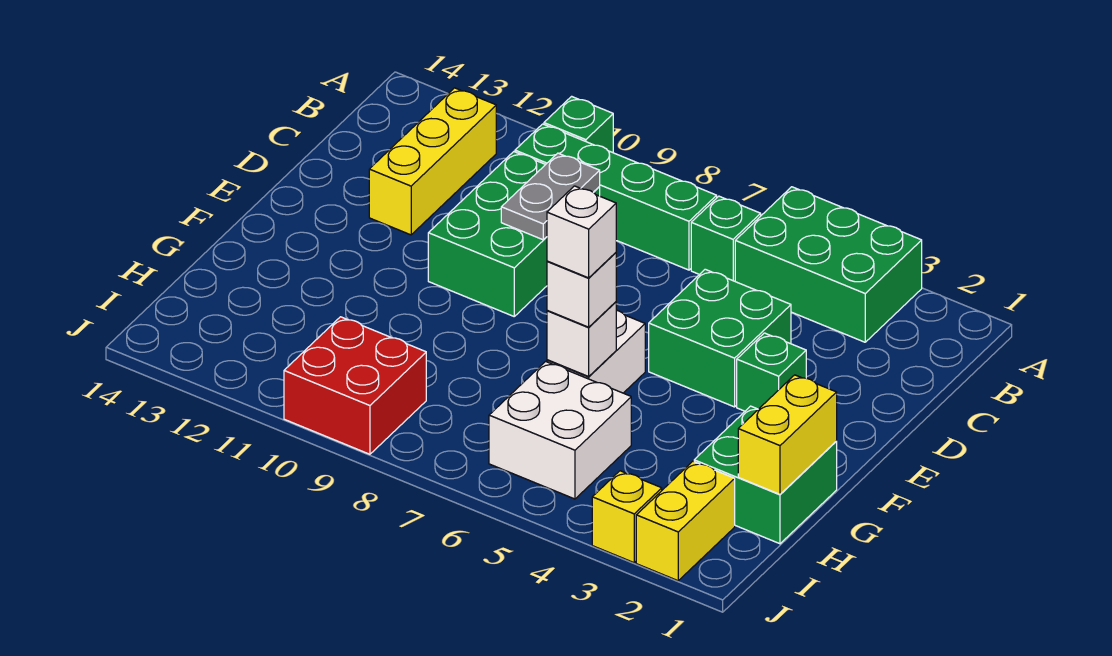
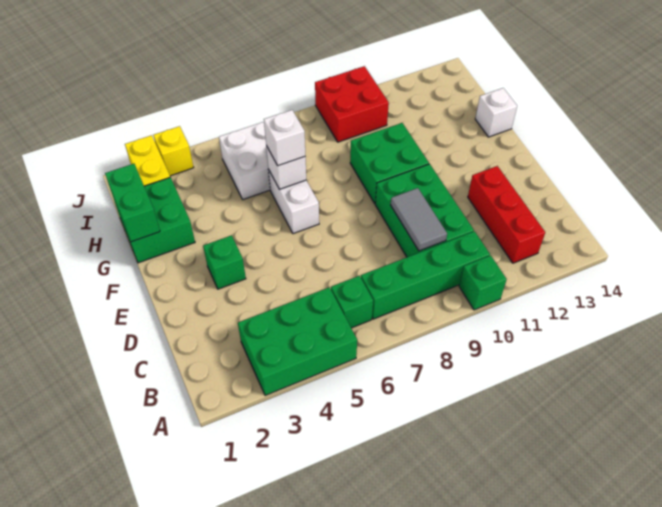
yellow brick B12:D12 level 1 -> red brick B12:D12 level 1
grey plate C9:D9 level 2 -> grey tile C9:D9 level 2
green brick D4:E5 level 1 -> green brick F9:G10 level 1
yellow brick G1:H1 level 2 -> green brick G1:H1 level 2
white brick G6 level 4 -> white brick G14 level 1

